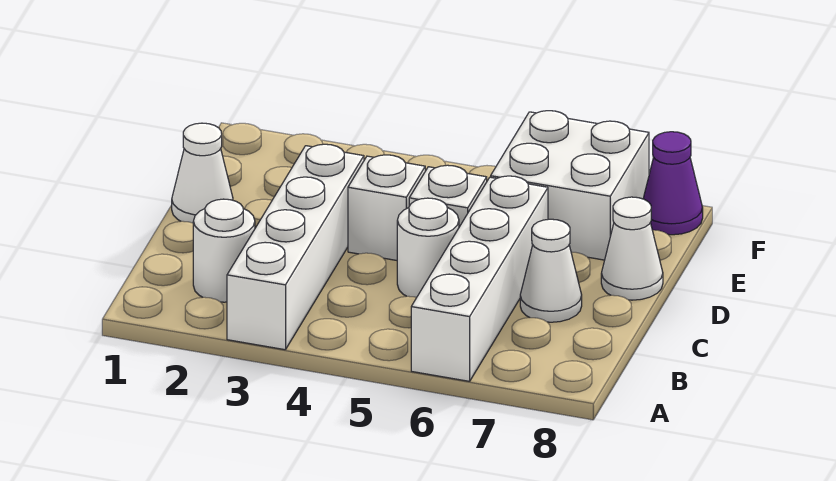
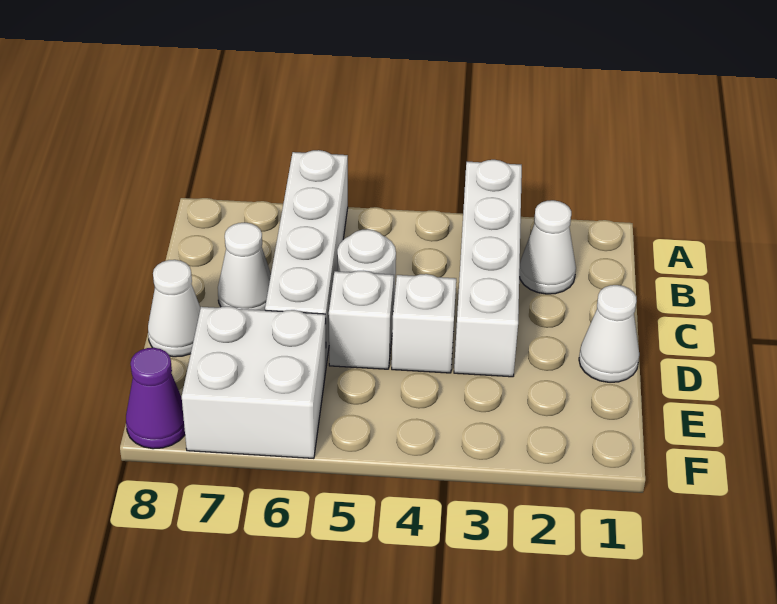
white round brick B2 level 1 -> white cone B2 level 1

